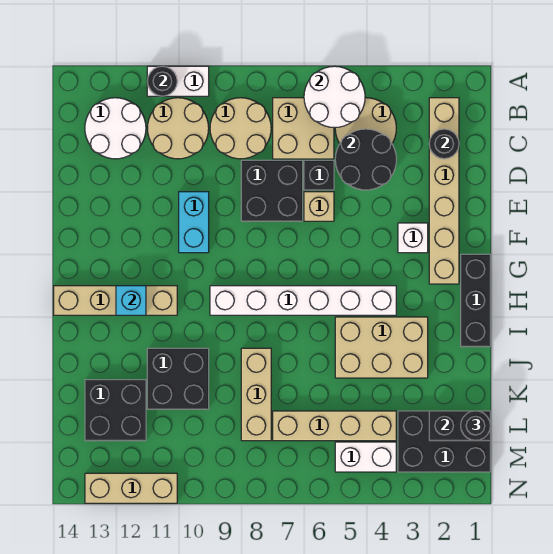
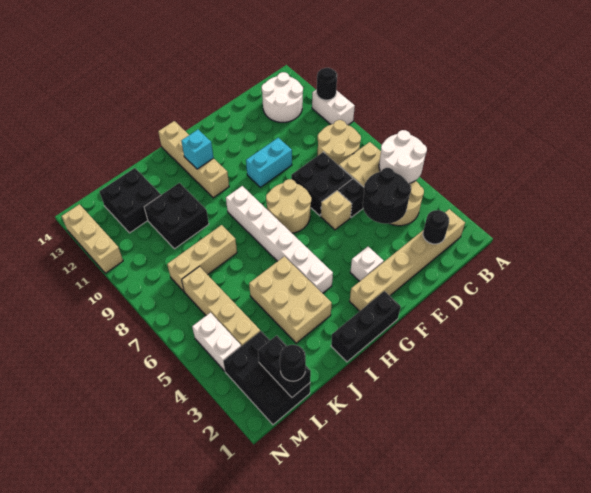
tan round brick B10:C11 level 1 -> tan round brick F7:G8 level 1

